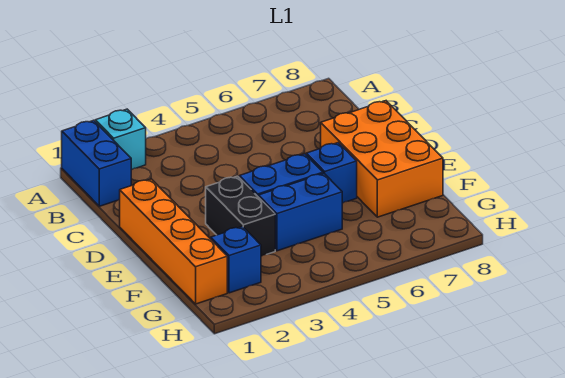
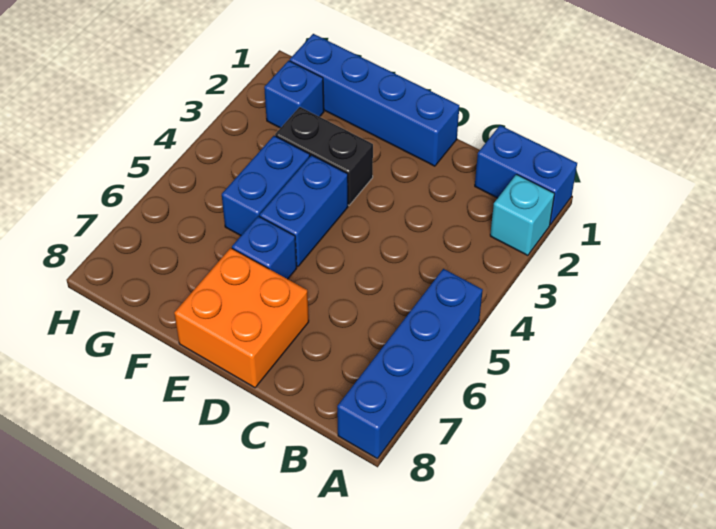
none -> blue brick A5:A8 level 1
orange brick D1:G1 level 1 -> blue brick D1:G1 level 1
orange brick D7:F8 level 1 -> orange brick D7:E8 level 1

